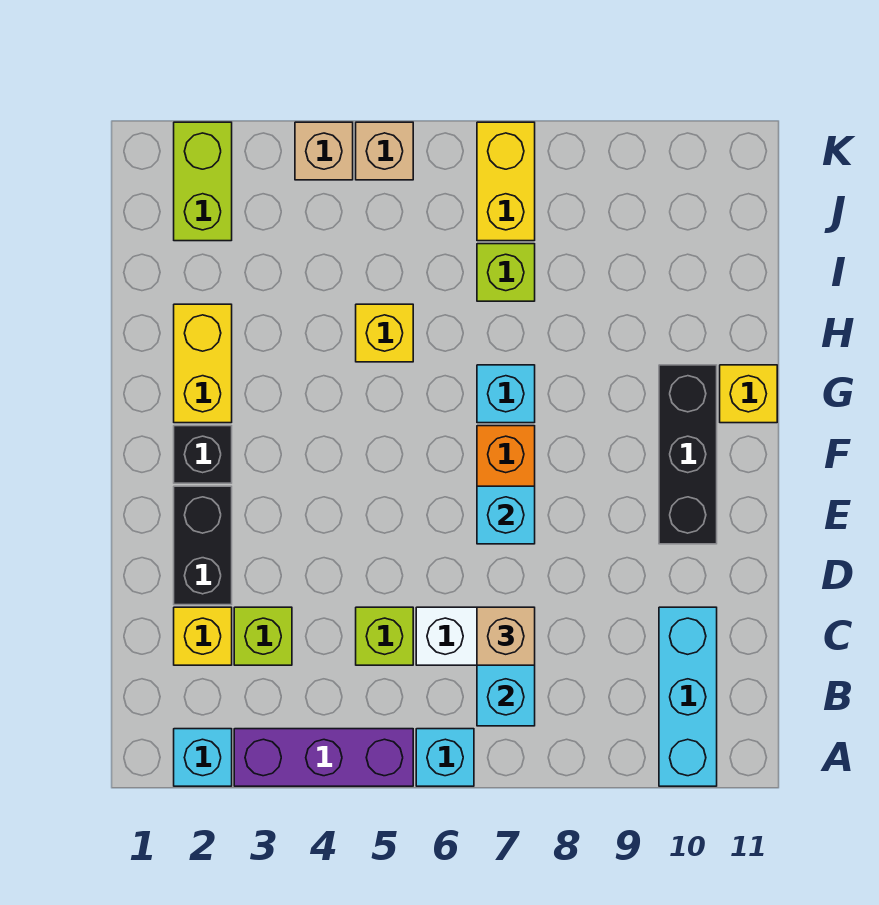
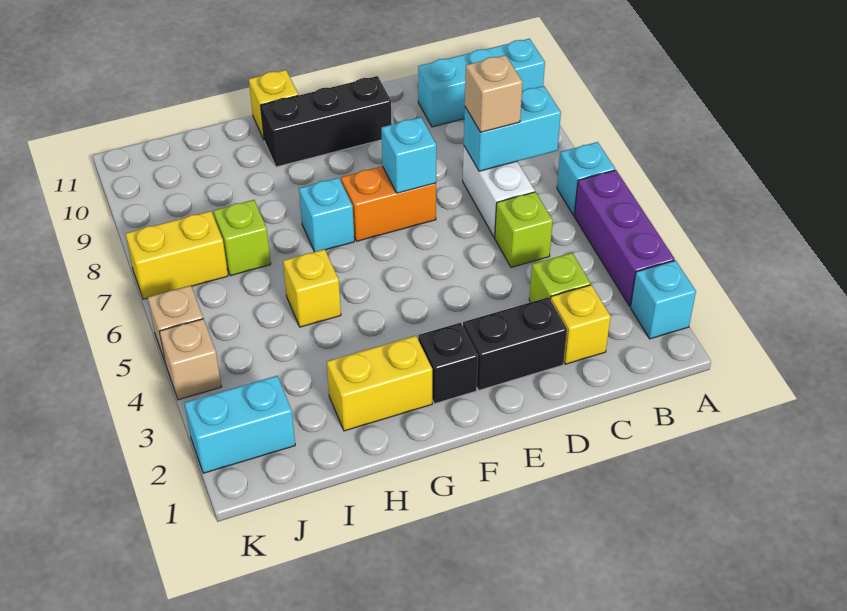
lime brick J2:K2 level 1 -> cyan brick J2:K2 level 1

